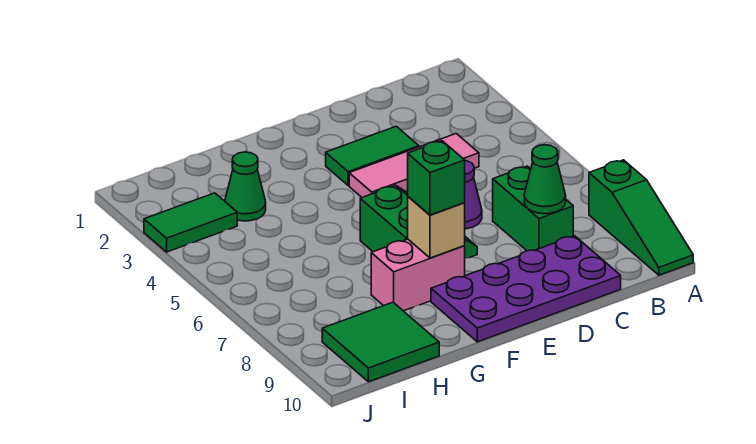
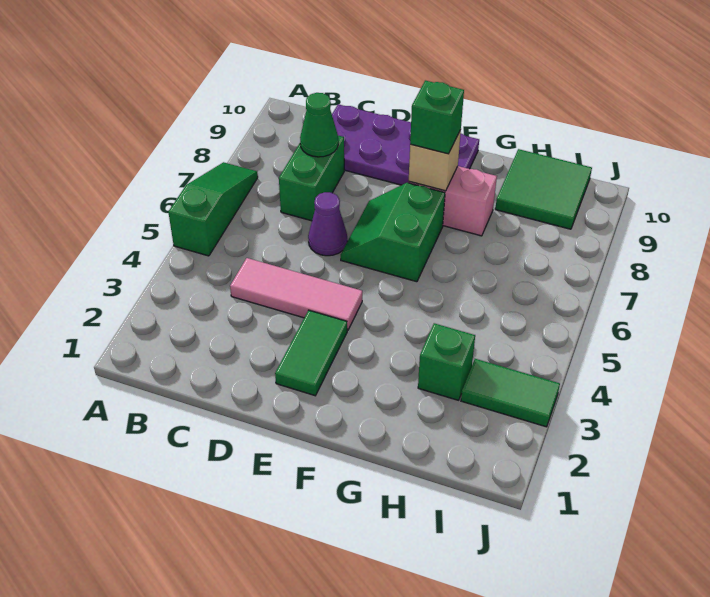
green slope A8:A10 level 1 top 8 -> green slope A5:A7 level 1 top 5
green tile D3:E3 level 1 -> green tile E2:E3 level 1
green cone H3 level 1 -> green brick H3 level 1

